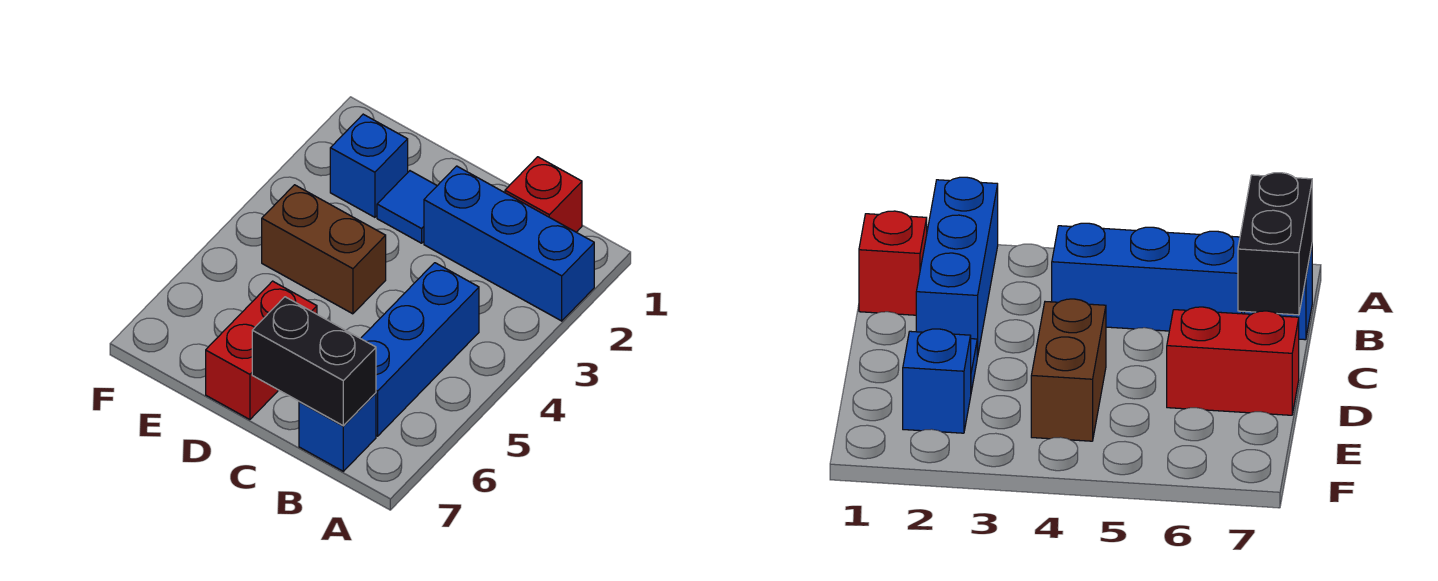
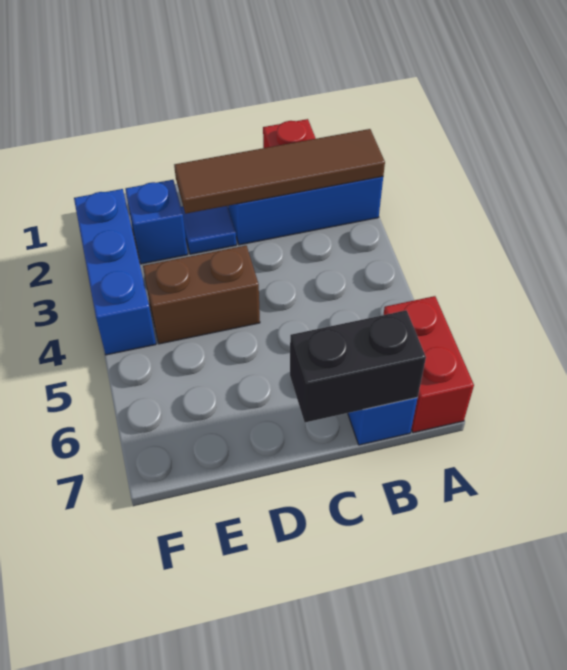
none -> brown tile A2:D2 level 2
blue brick B4:B6 level 1 -> blue brick F2:F4 level 1
red brick D6:D7 level 1 -> red brick A6:A7 level 1

